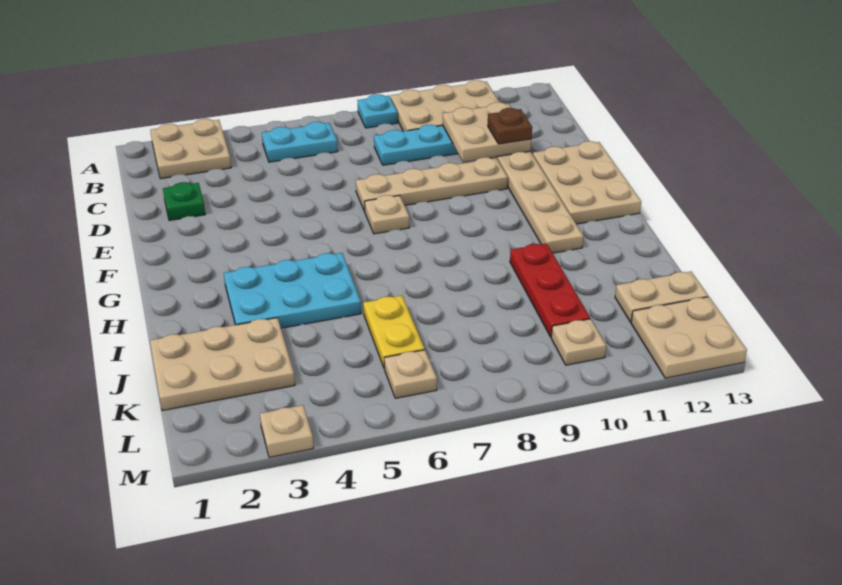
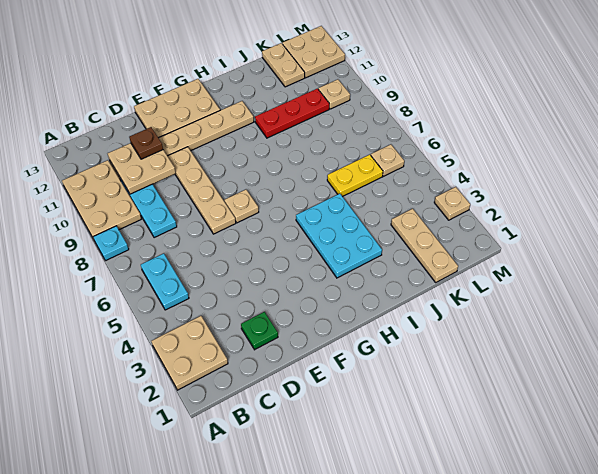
tan plate J1:K3 level 1 -> tan plate K1:K3 level 1

